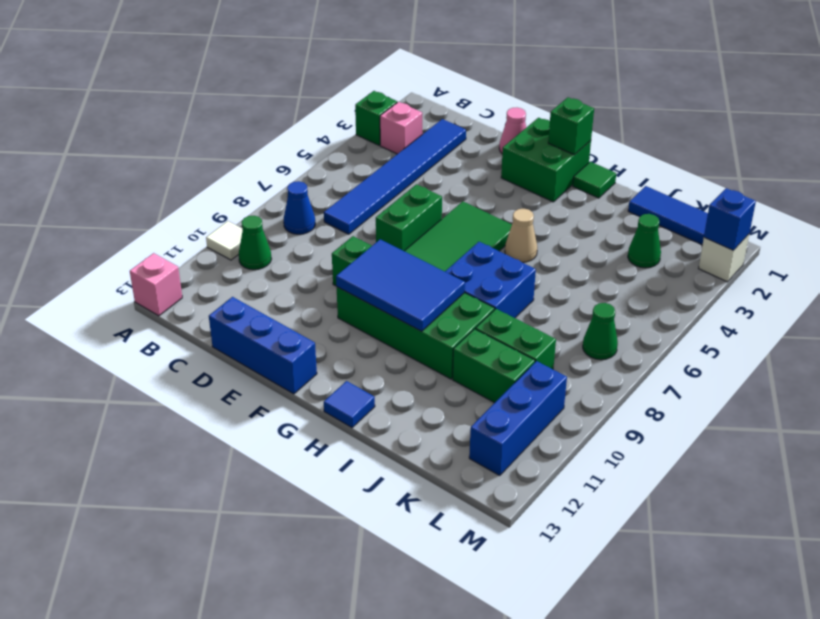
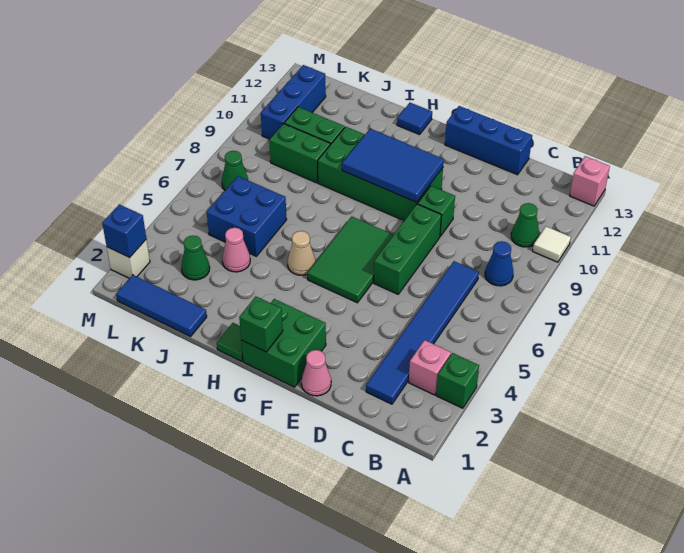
green brick E6:E7 level 1 -> green brick E6:E8 level 1
blue brick H7:I8 level 1 -> blue brick J5:K6 level 1
none -> pink cone J4 level 1

